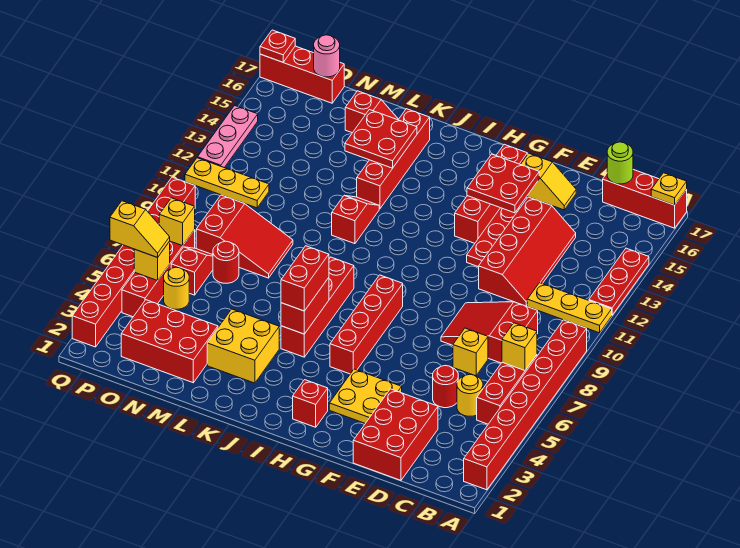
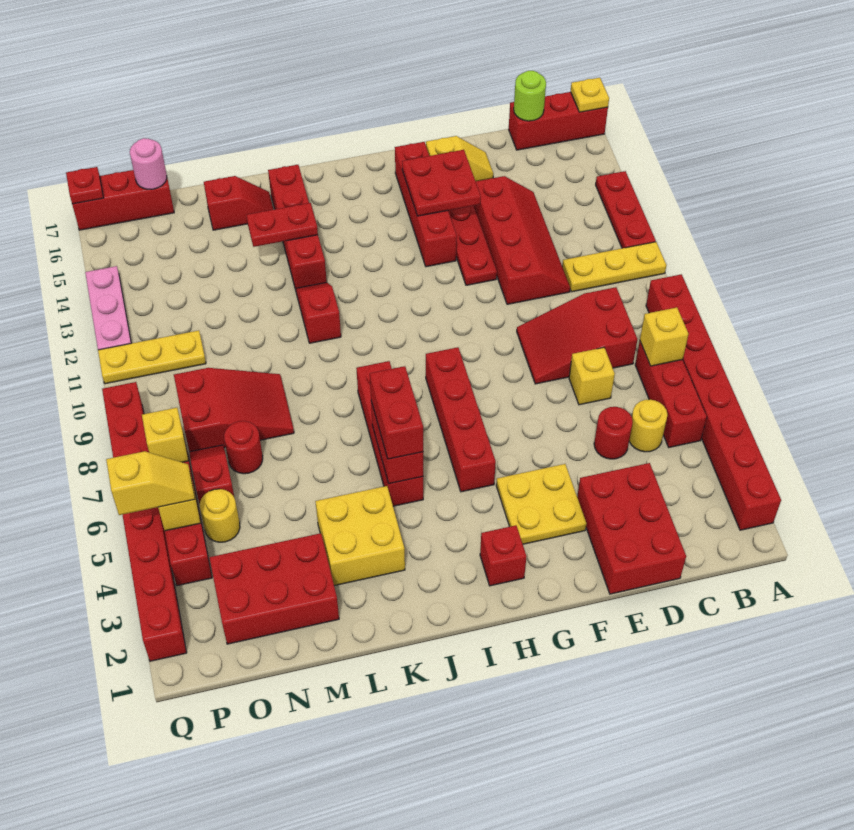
red plate K14:L15 level 2 -> red plate K14:L14 level 2

